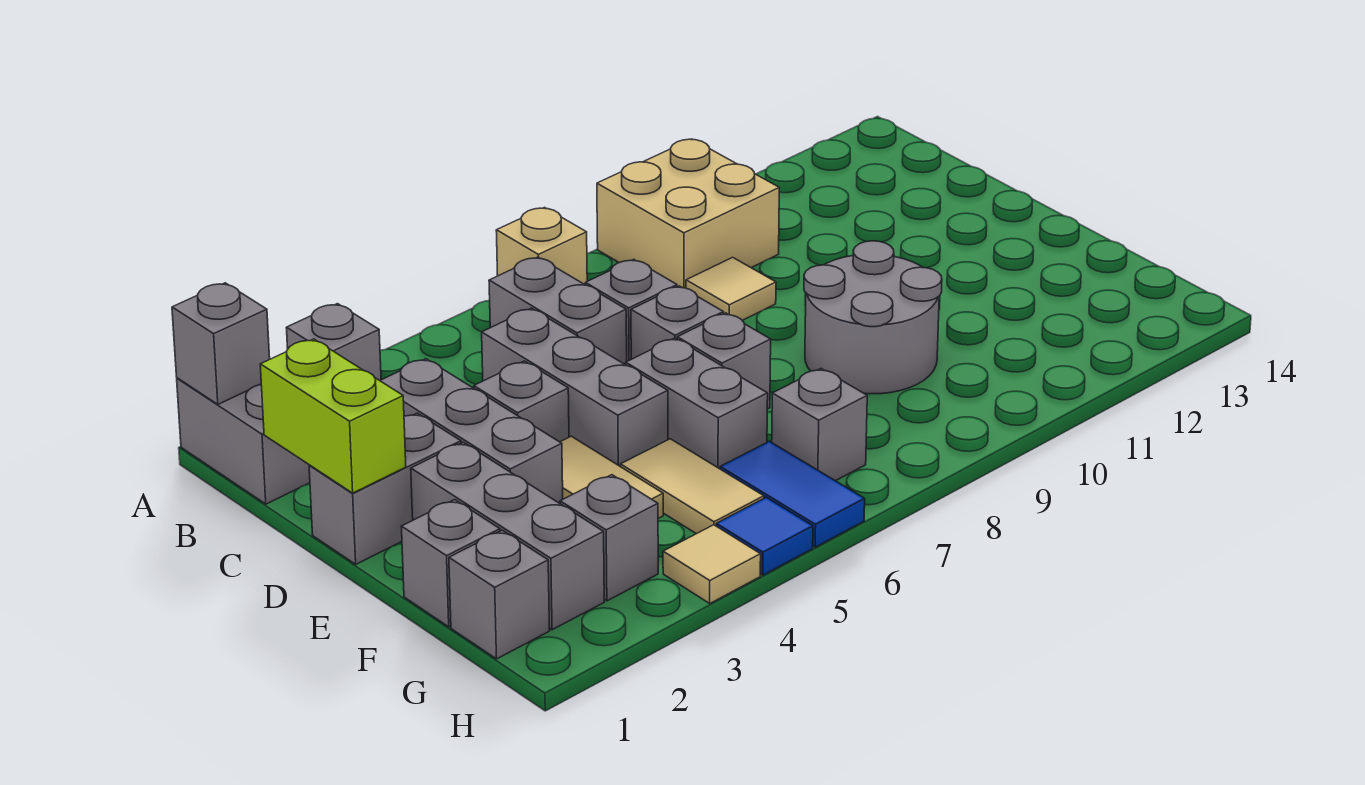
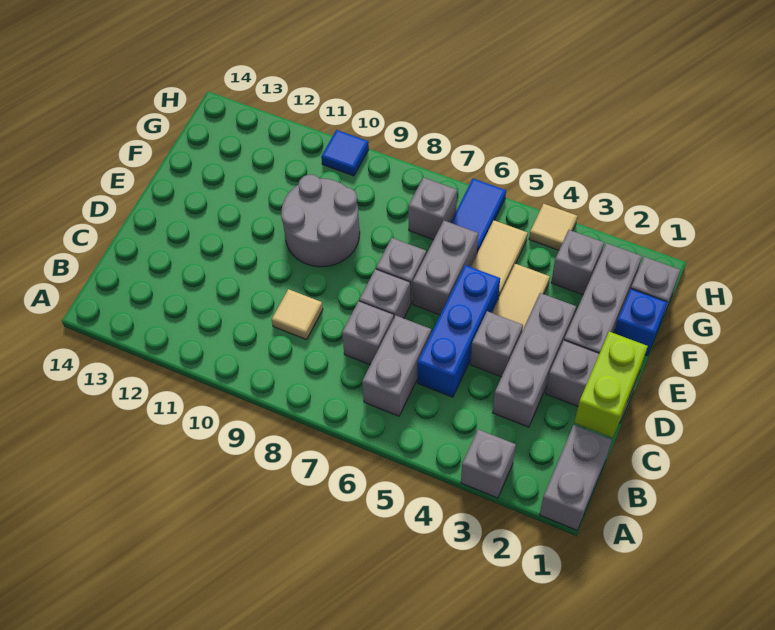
grey brick A1 level 2 -> none
tan brick A7 level 1 -> none
tan brick A9:B10 level 1 -> none
grey brick C5:E5 level 1 -> blue brick C5:E5 level 1
grey brick F1 level 1 -> blue brick F1 level 1
blue tile H5 level 1 -> blue tile H10 level 1

